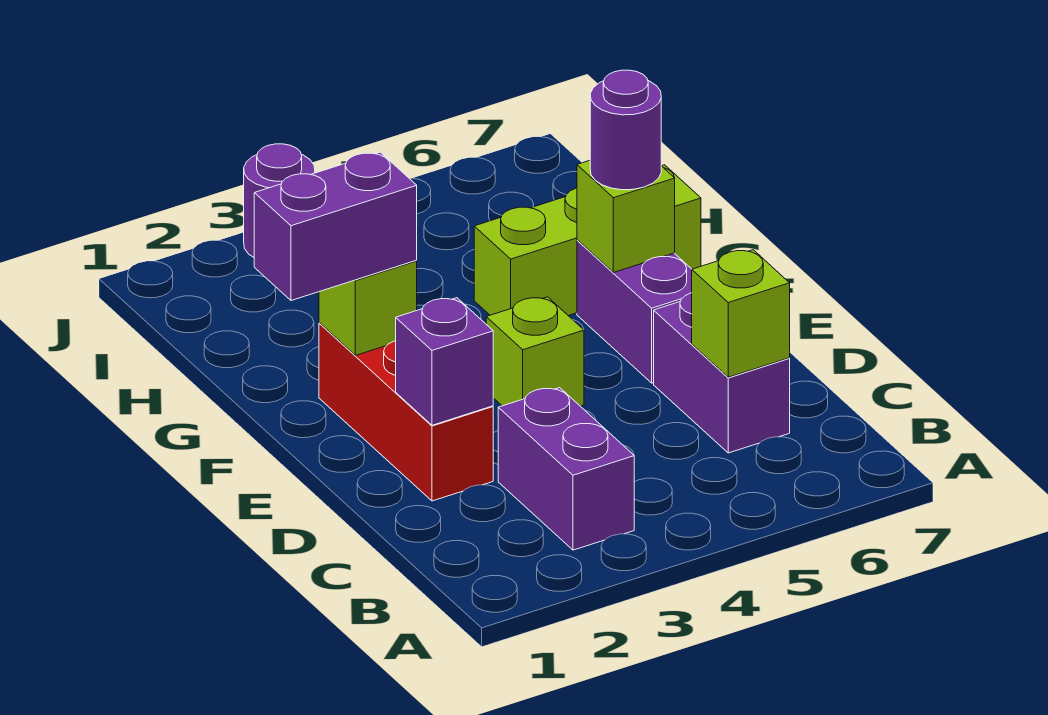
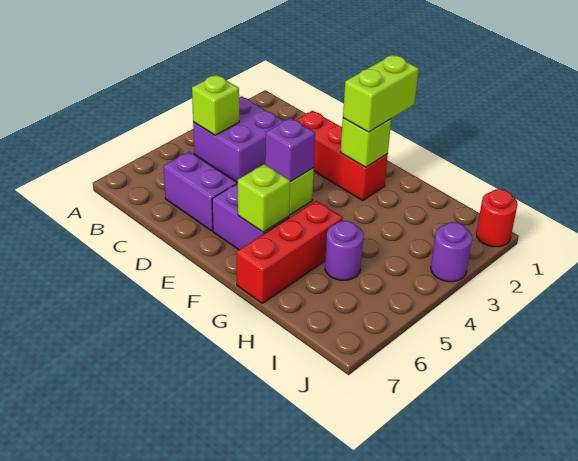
purple brick B3:C3 level 1 -> purple brick B3:C4 level 1
lime brick C6 level 2 -> lime brick B4 level 2
purple brick D2 level 2 -> purple brick E4 level 2
purple brick F1:F2 level 3 -> lime brick F1:F2 level 3
purple round brick F6 level 3 -> purple round brick H5 level 1
lime brick G5:G7 level 1 -> red brick G5:G7 level 1
none -> red round brick J1 level 1

